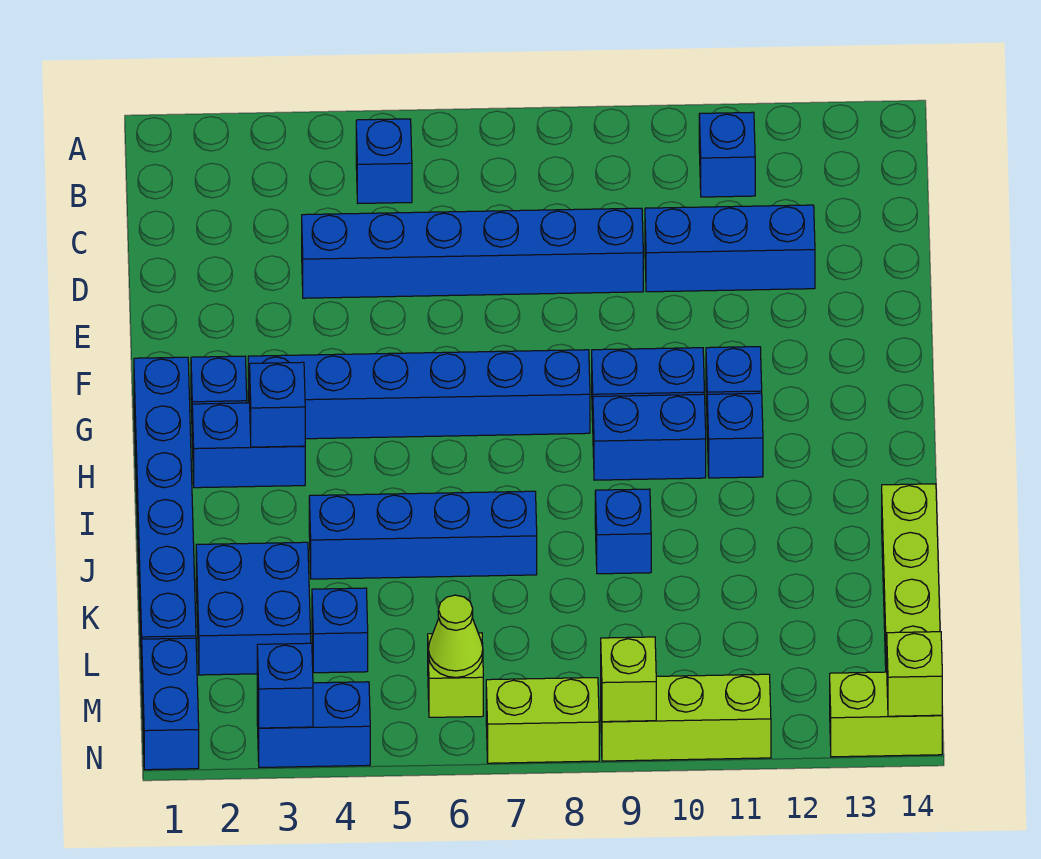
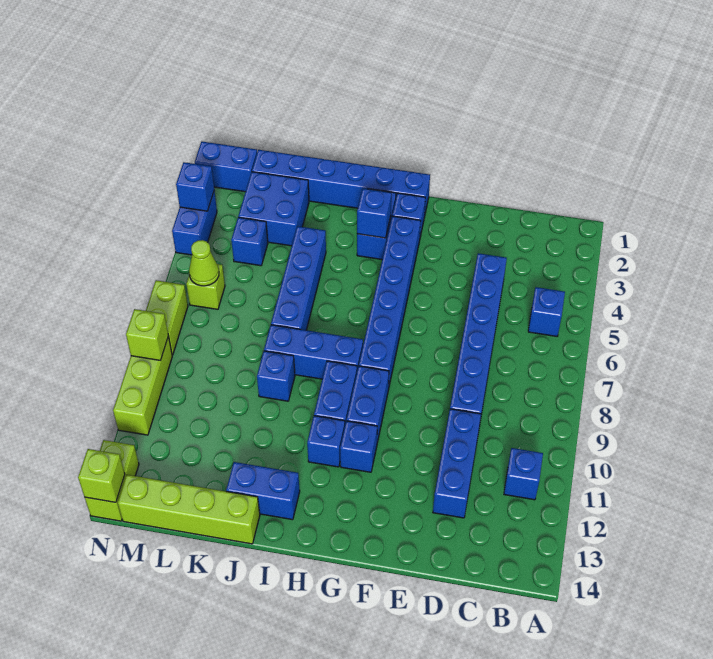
none -> blue brick H8:J8 level 1
none -> blue brick I13:J13 level 1

